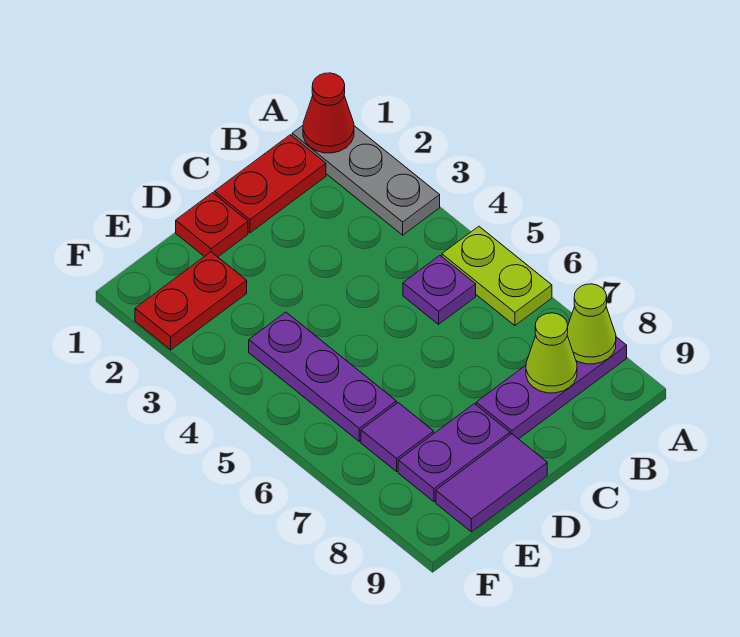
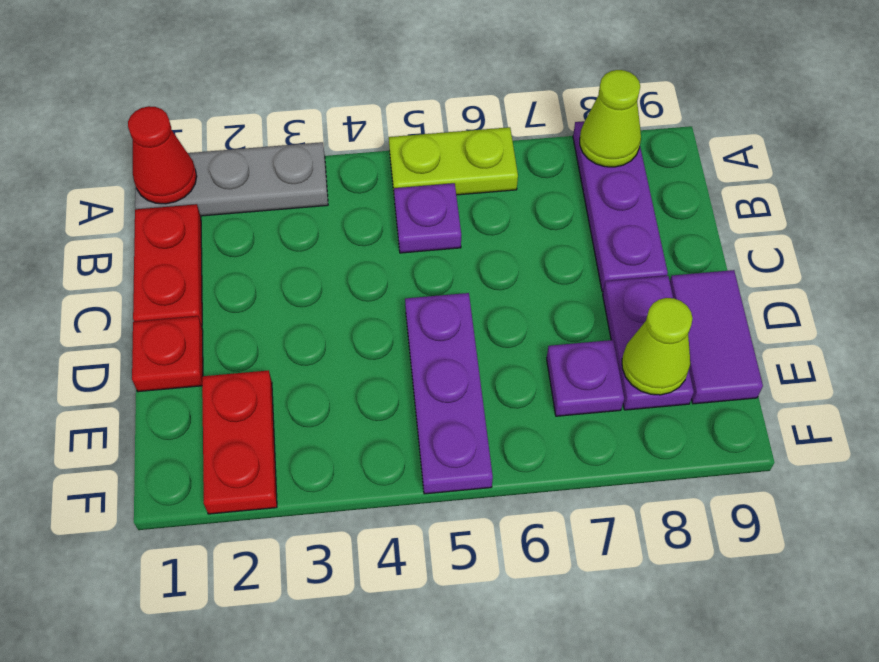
lime cone B8 level 2 -> lime cone E8 level 2
purple plate E4:E6 level 1 -> purple plate D5:F5 level 1
purple tile E7 level 1 -> purple plate E7 level 1

